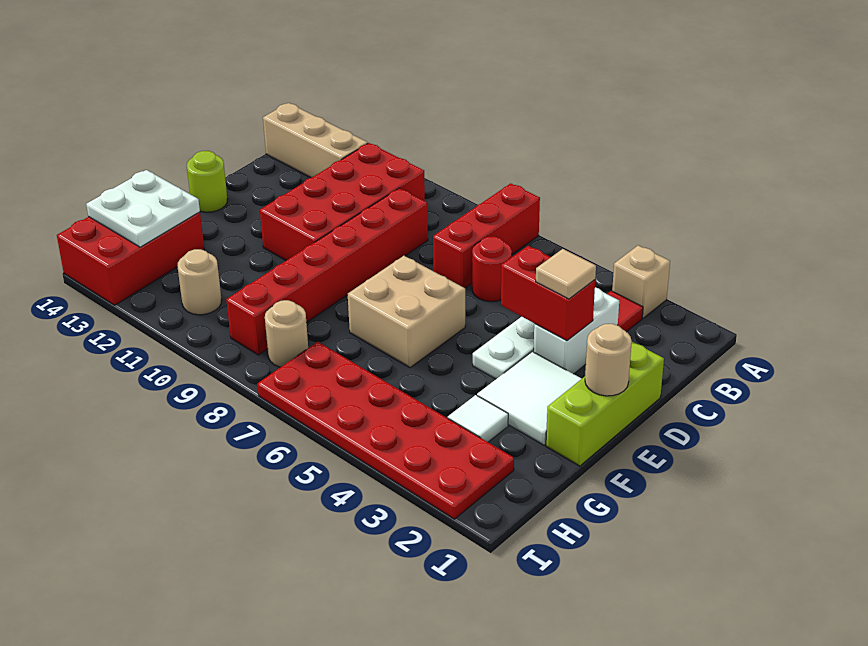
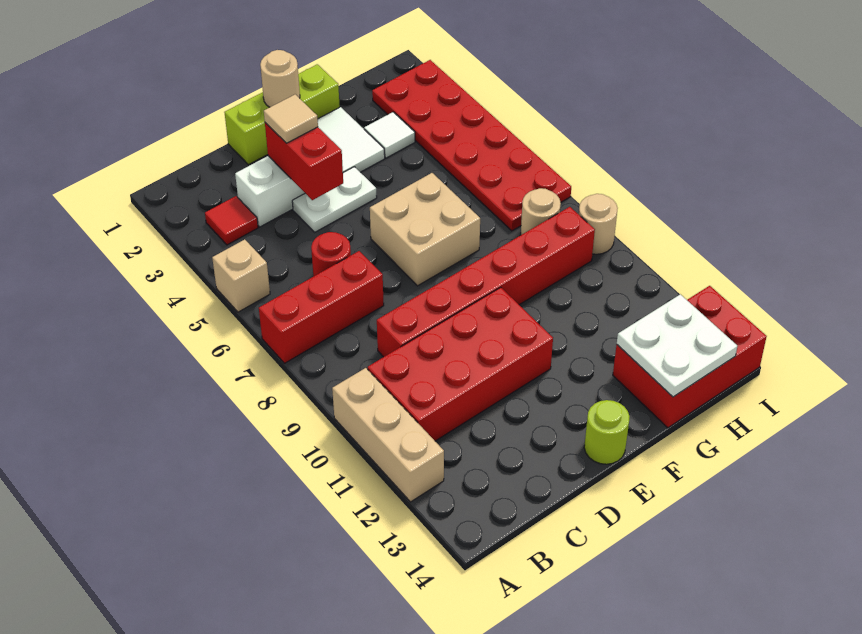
tan brick A3 level 1 -> tan brick A5 level 1
tan brick B12:B14 level 1 -> tan brick A10:A12 level 1
tan round brick H11 level 1 -> tan round brick I9 level 1

